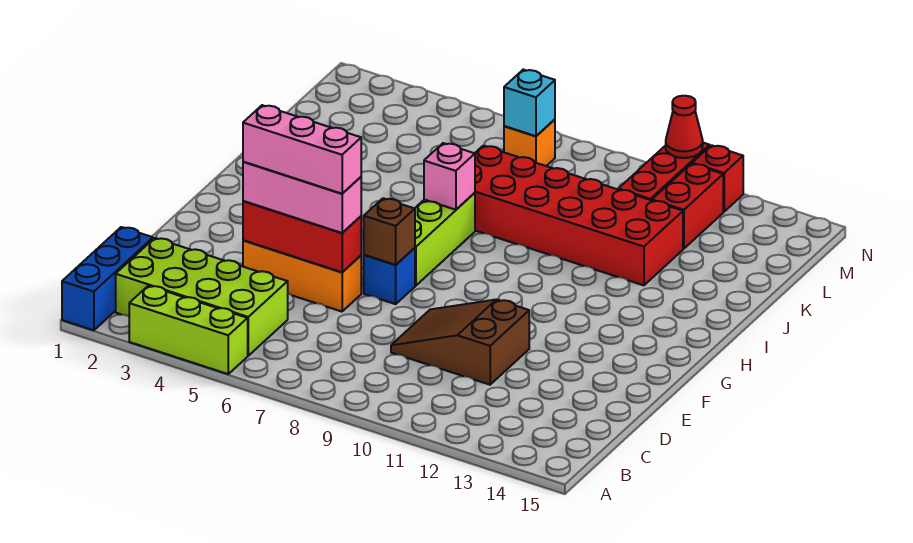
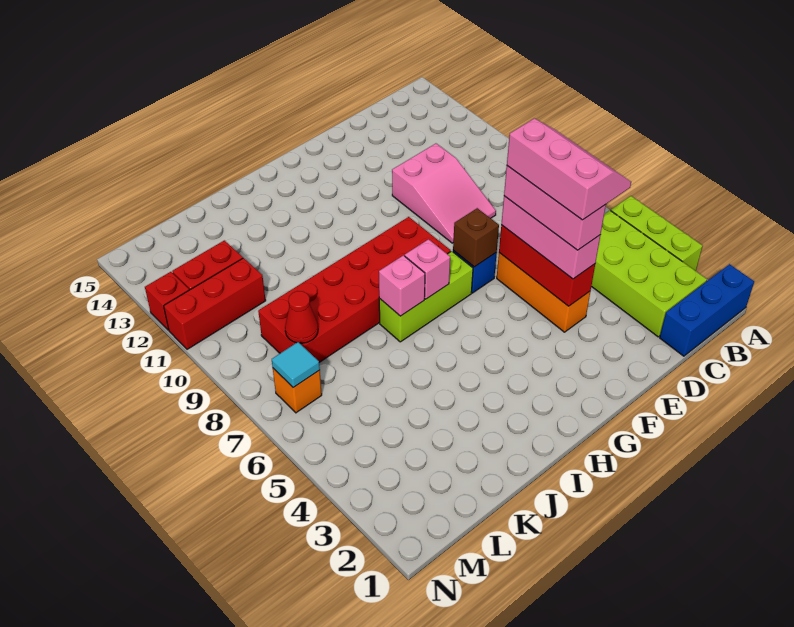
none -> pink slope D4:E6 level 5 top E
brown slope D9:E11 level 1 top 11 -> pink slope D9:E11 level 1 top 11
none -> pink brick H7 level 2
red brick J7:K12 level 1 -> red brick G8:L9 level 1
cyan brick M7 level 2 -> cyan tile M7 level 2
red cone N11 level 2 -> red cone L8 level 2

